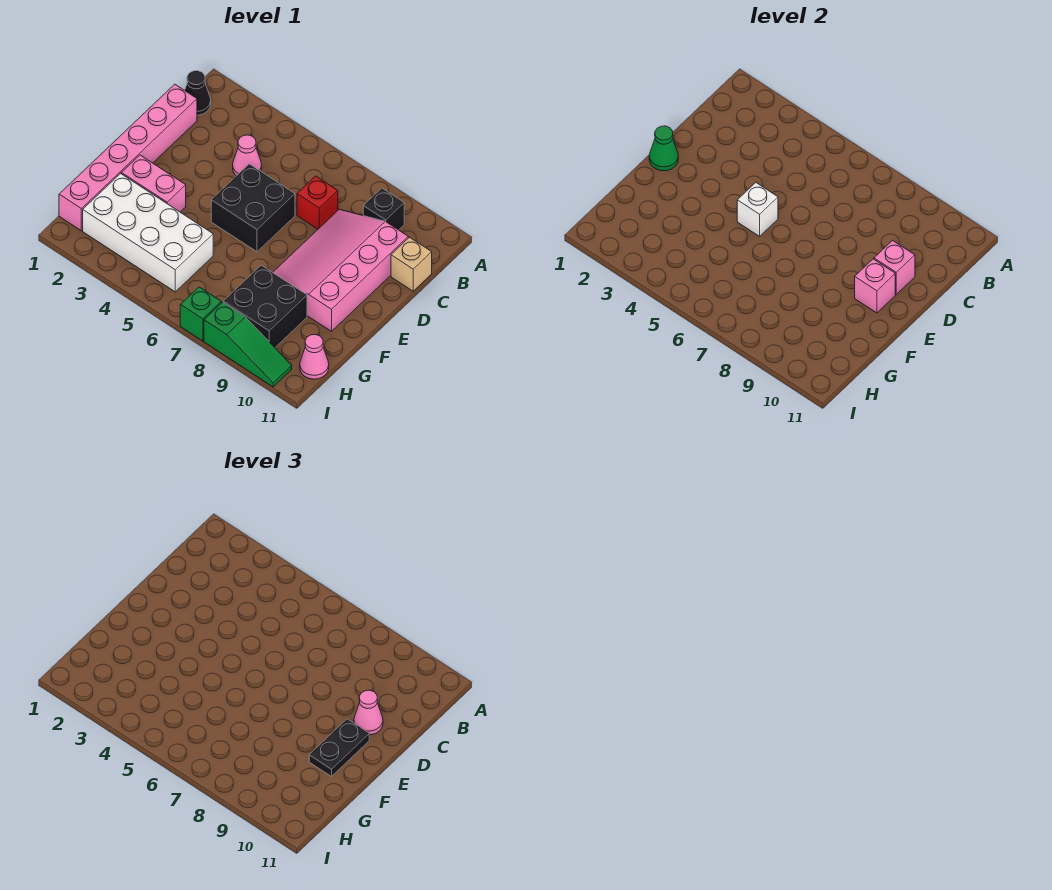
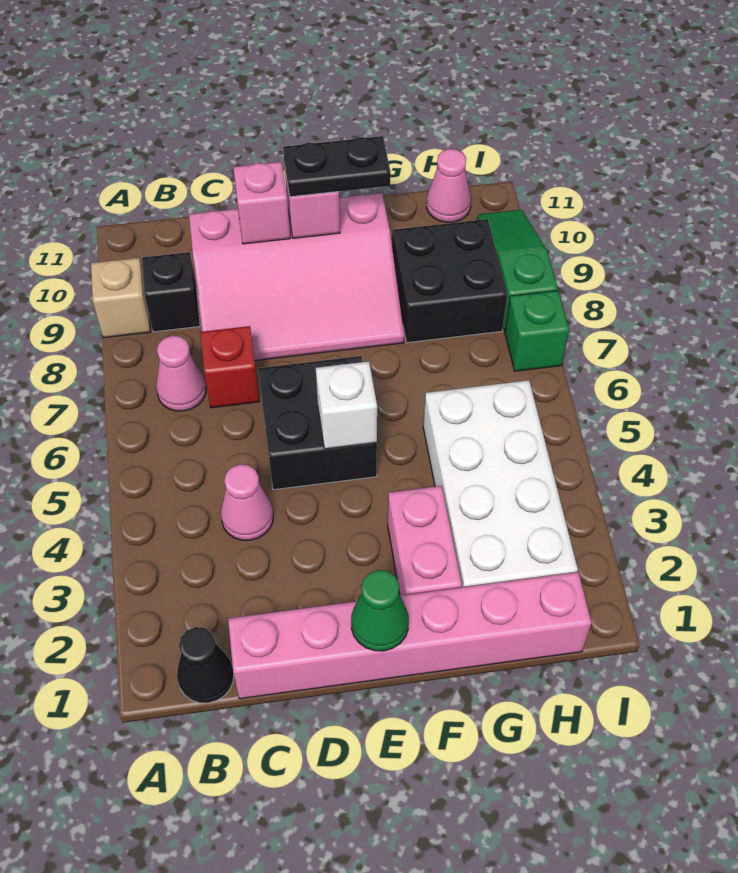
tan brick C11 level 1 -> tan brick A9 level 1
pink cone D10 level 3 -> pink cone B7 level 1

